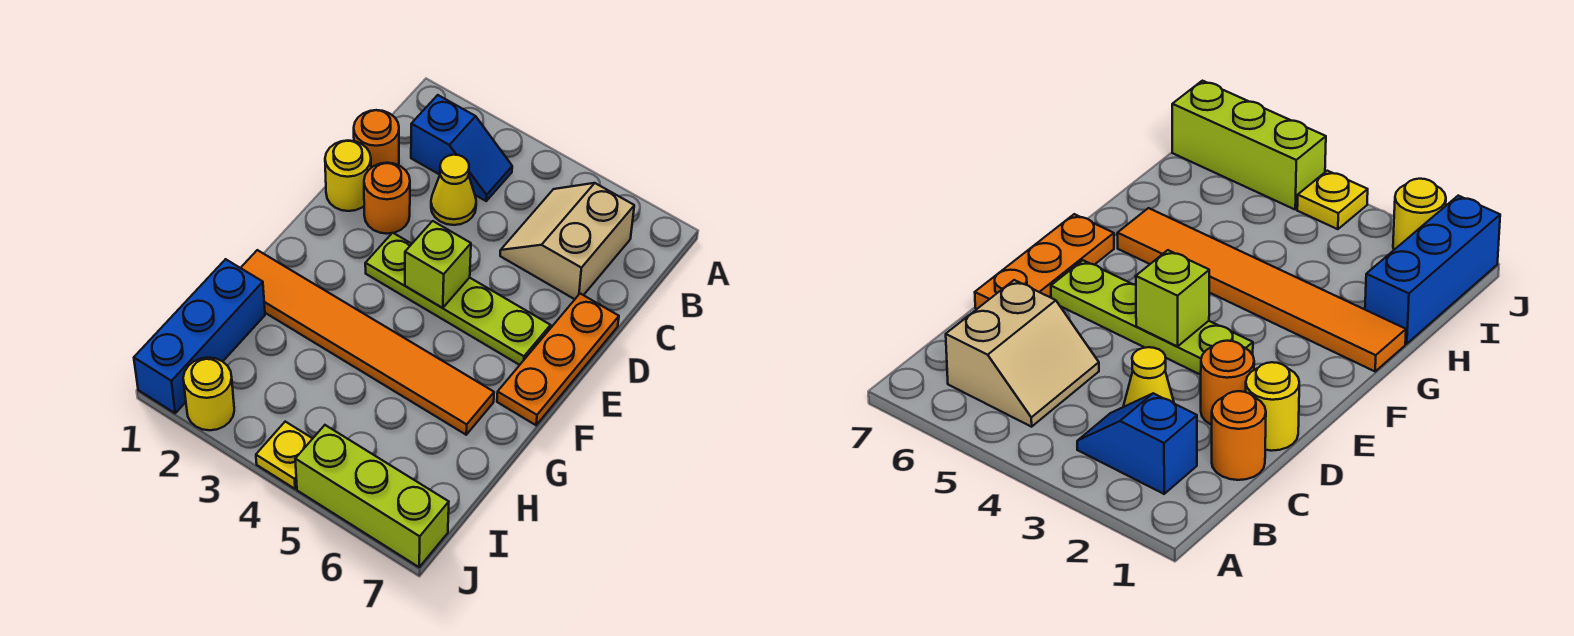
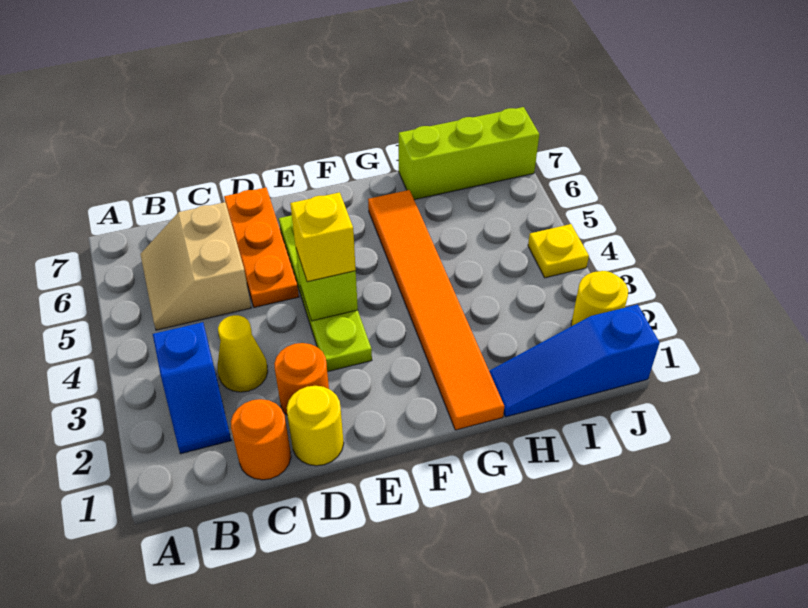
blue slope B2:B3 level 1 top 2 -> blue slope B2:B3 level 1 top 3
tan slope B5:C6 level 1 top 6 -> tan slope B5:C6 level 1 top C
orange plate D7:F7 level 1 -> orange plate D5:D7 level 1
none -> yellow brick E4 level 3
blue brick H1:J1 level 1 -> blue slope H1:J1 level 1 top J
lime brick J5:J7 level 1 -> lime brick H7:J7 level 1

